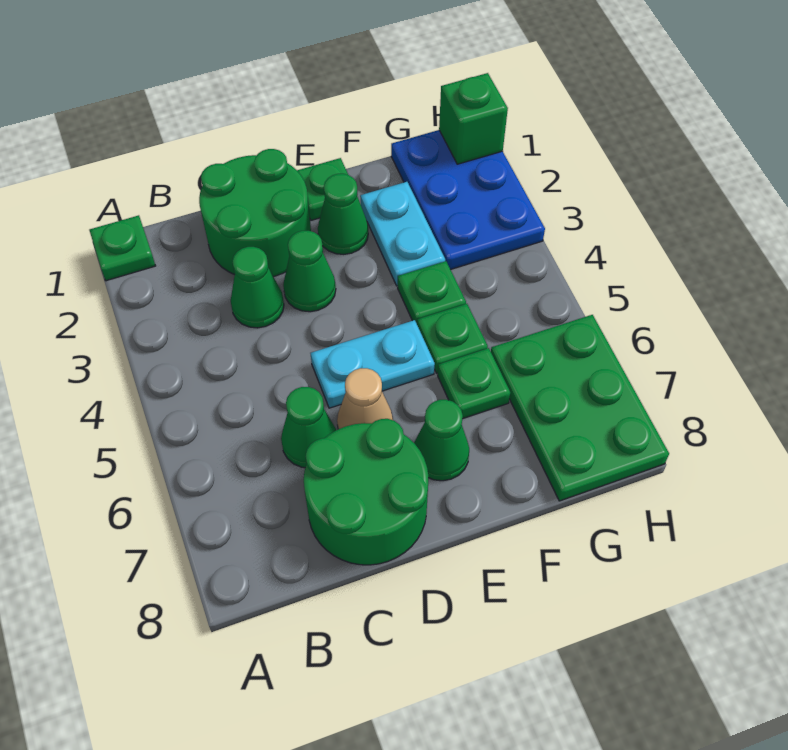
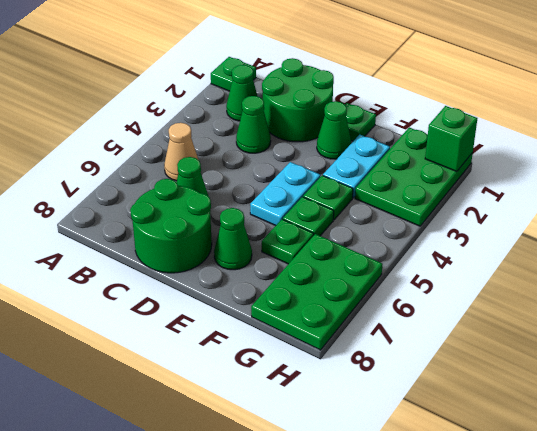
green cone D3 level 1 -> green cone B2 level 1
cyan plate D5:E5 level 1 -> cyan plate E4:E5 level 1
tan cone D6 level 1 -> tan cone B5 level 1
blue plate G1:H3 level 1 -> green plate G1:H3 level 1

